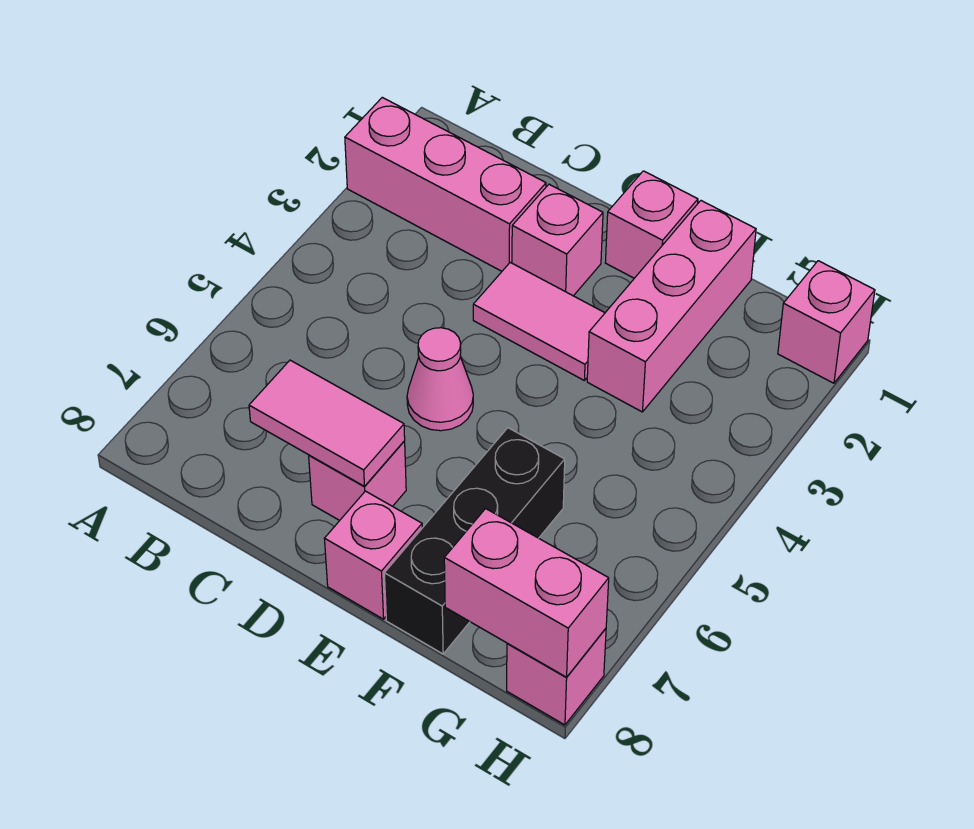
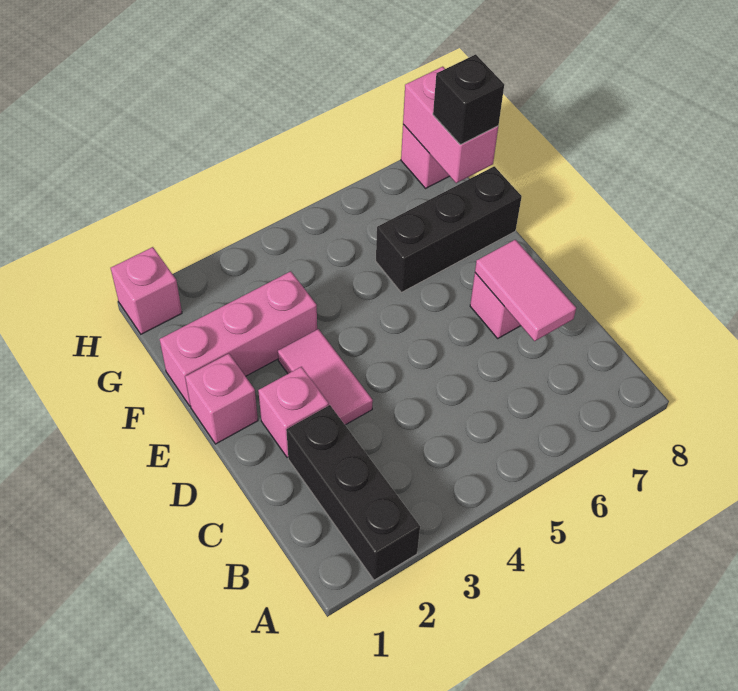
pink brick A2:C2 level 1 -> black brick A2:C2 level 1
pink cone D5 level 1 -> none
pink brick E8 level 1 -> none
none -> black brick G8 level 3

